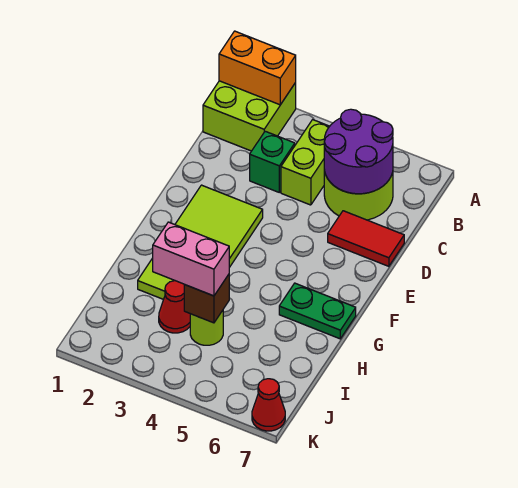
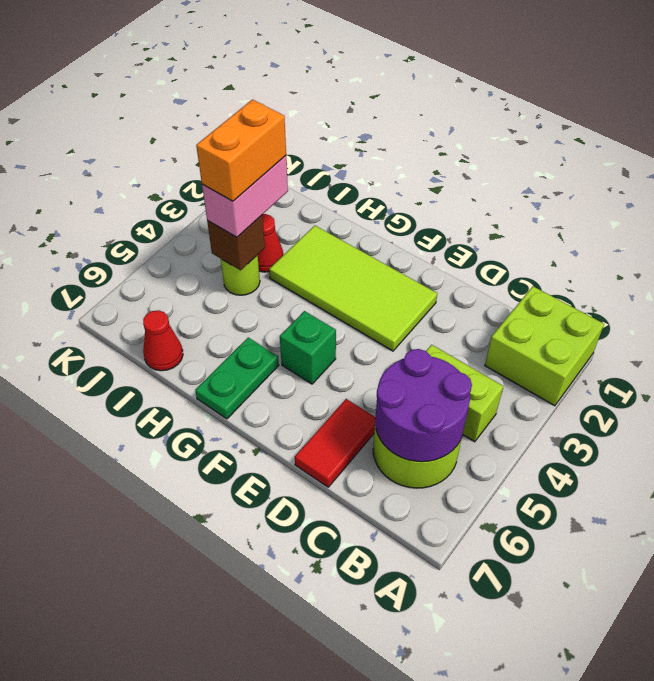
orange brick A1:A2 level 2 -> orange brick I3:I4 level 4
green brick C3 level 1 -> green brick F5 level 1
red cone K7 level 1 -> red cone I7 level 1

